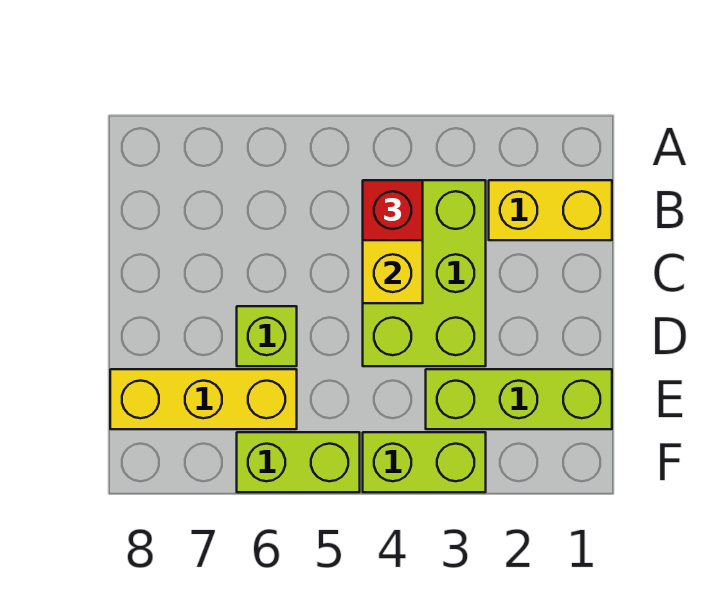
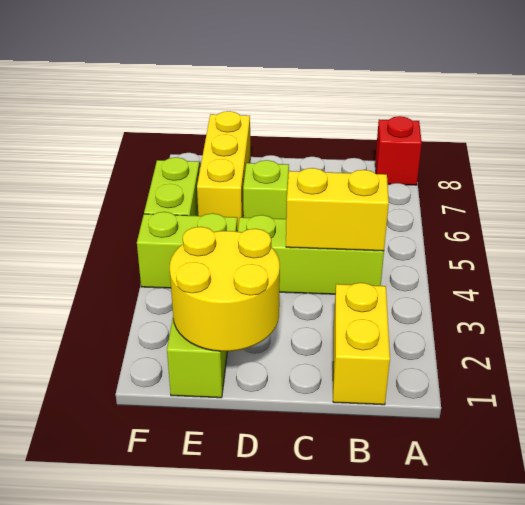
lime brick B3:D4 level 1 -> lime brick B4:D4 level 1
red brick B4 level 3 -> red brick A8 level 1
none -> yellow round brick D1:E2 level 2
lime brick F3:F4 level 1 -> lime brick E4:F4 level 1

